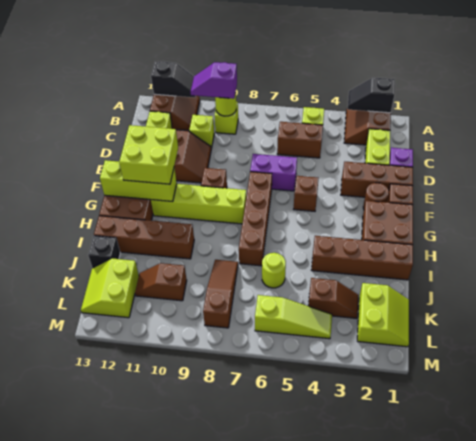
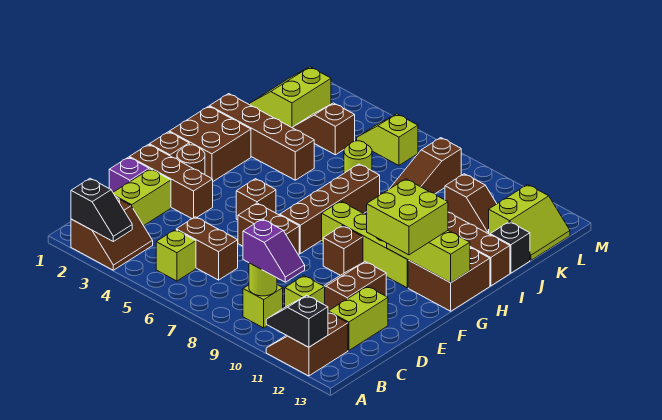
purple brick E6:E7 level 1 -> brown brick E6:E7 level 1
lime slope L4:L6 level 1 top 6 -> lime slope L5:L6 level 1 top 6

